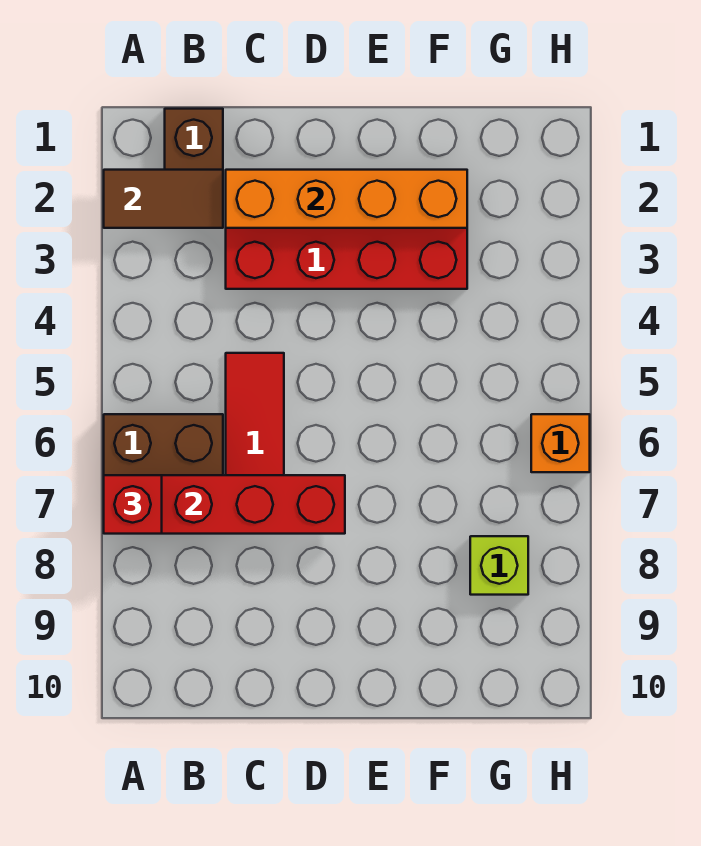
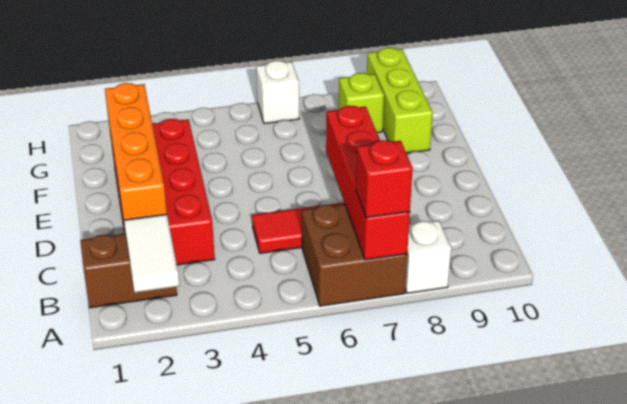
brown tile A2:B2 level 2 -> white tile A2:B2 level 2
none -> white brick A8 level 1
none -> lime brick F9:H9 level 1
orange brick H6 level 1 -> white brick H6 level 1

